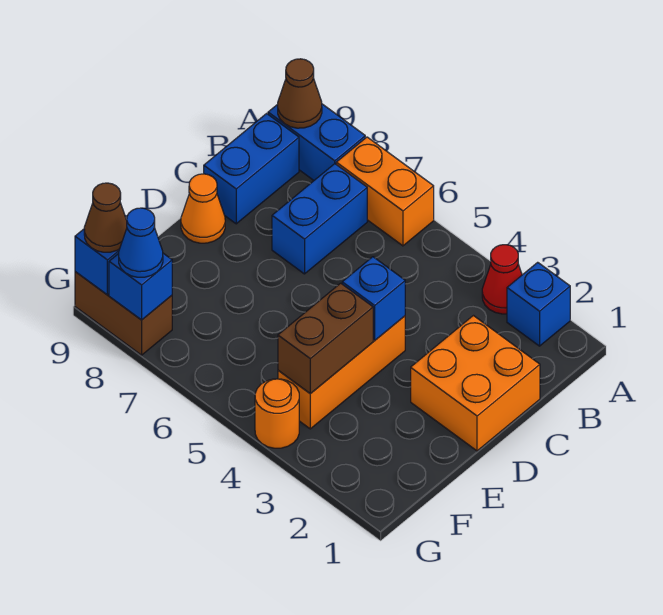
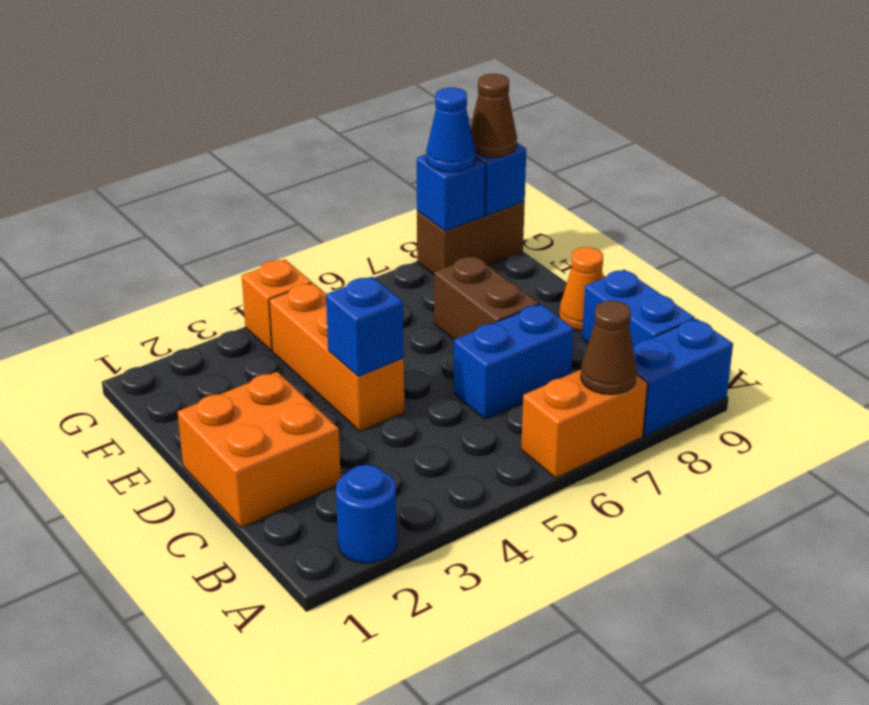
blue brick A2 level 1 -> blue round brick A2 level 1
red cone A3 level 1 -> none
brown cone A9 level 2 -> brown cone A7 level 2
blue brick B7:C7 level 1 -> blue brick C6:C7 level 1
brown brick E4:F4 level 2 -> brown brick D7:E7 level 1
orange round brick G4 level 1 -> orange brick G4 level 1

